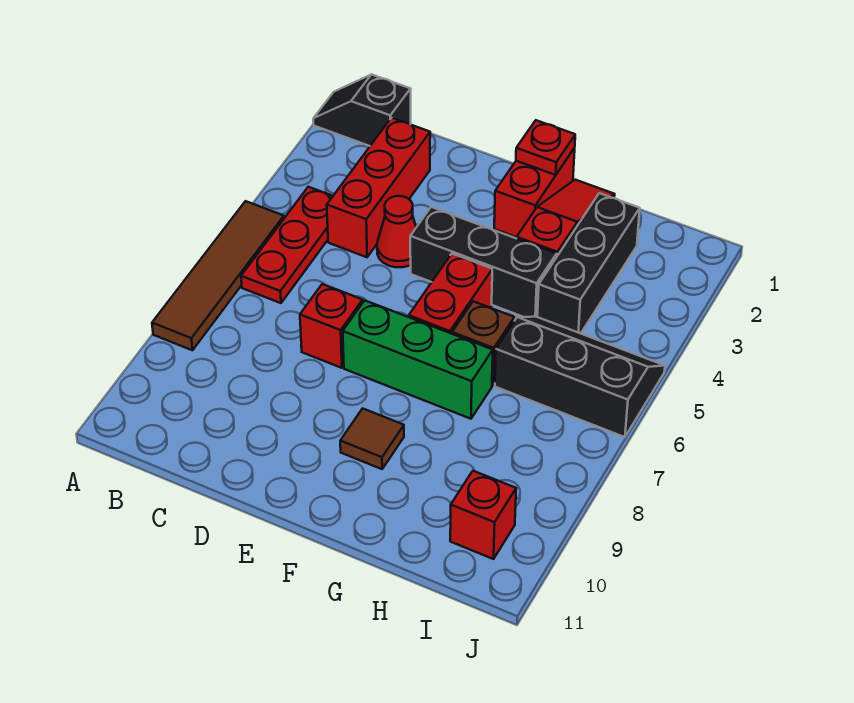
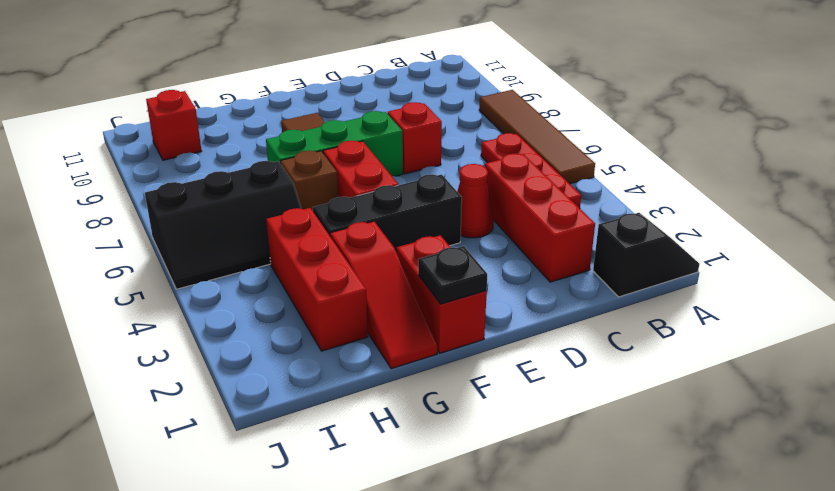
red plate F1 level 2 -> black plate F1 level 2
black brick H2:H4 level 1 -> red brick H2:H4 level 1

